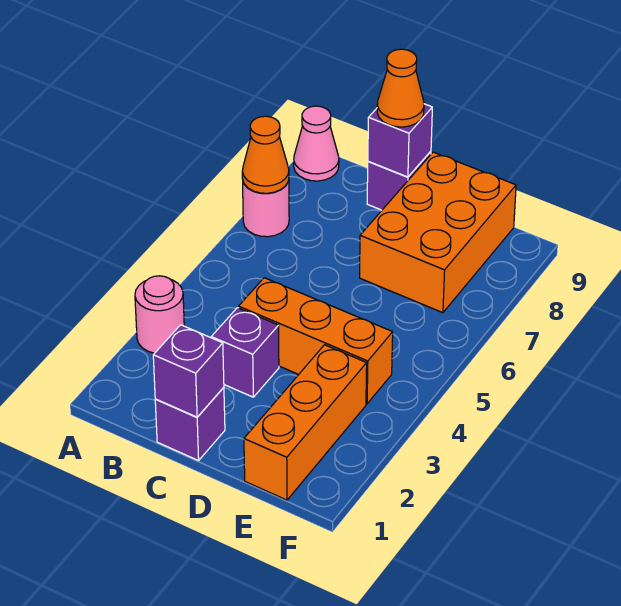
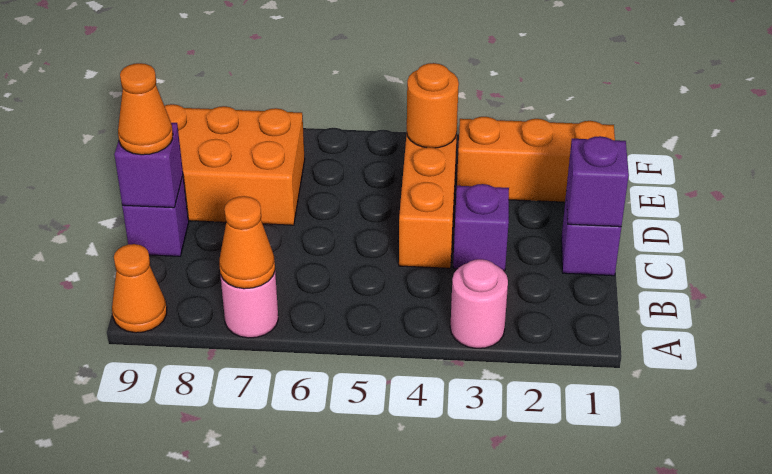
pink cone A9 level 1 -> orange cone A9 level 1
none -> orange round brick E4 level 2

